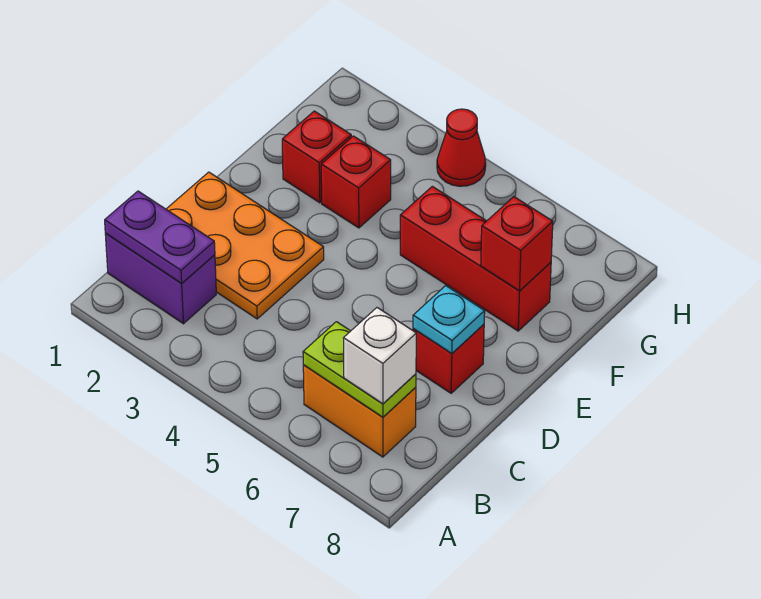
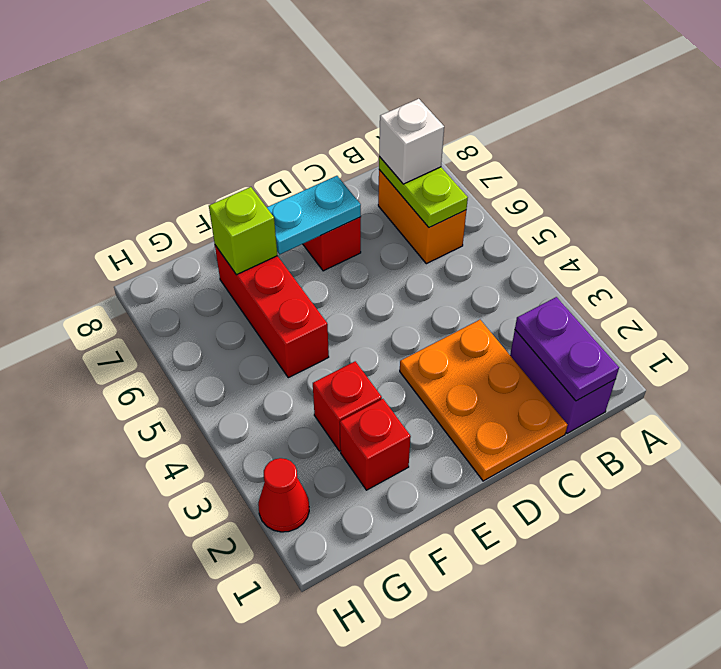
cyan plate D7 level 2 -> cyan plate D7:E7 level 2
red brick F7 level 2 -> lime brick F7 level 2
red cone H4 level 1 -> red cone H2 level 1

